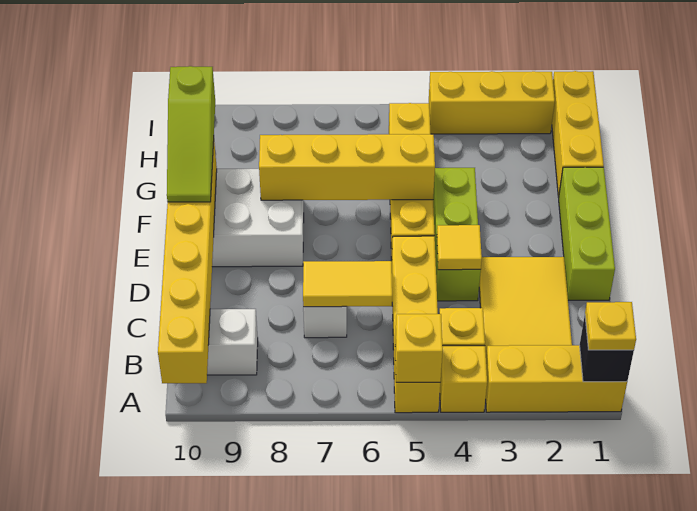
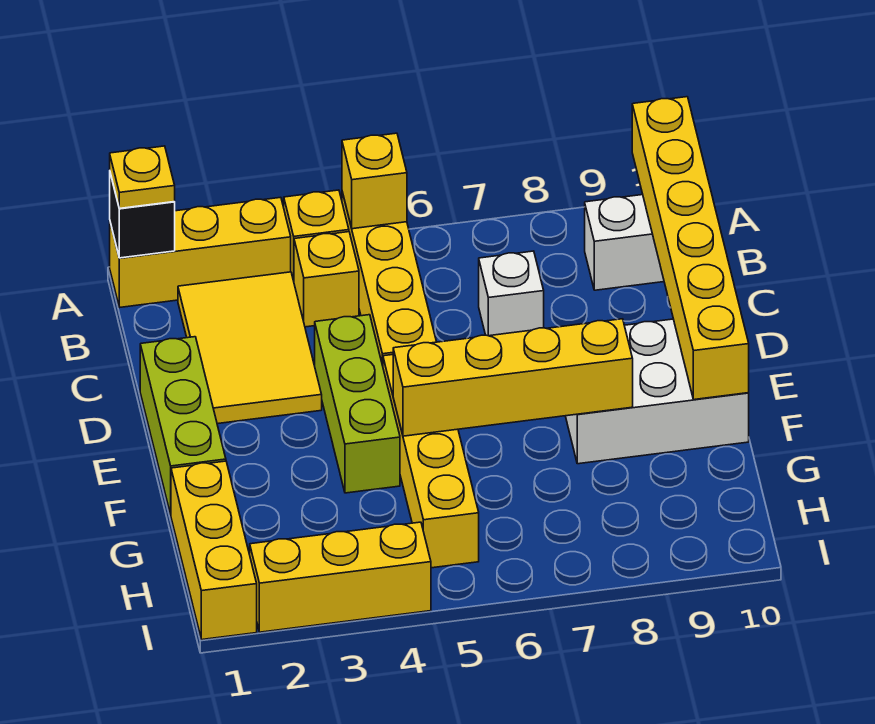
yellow tile C6:C7 level 2 -> none
yellow tile D4 level 2 -> none
lime slope E10:G10 level 3 top G -> none

